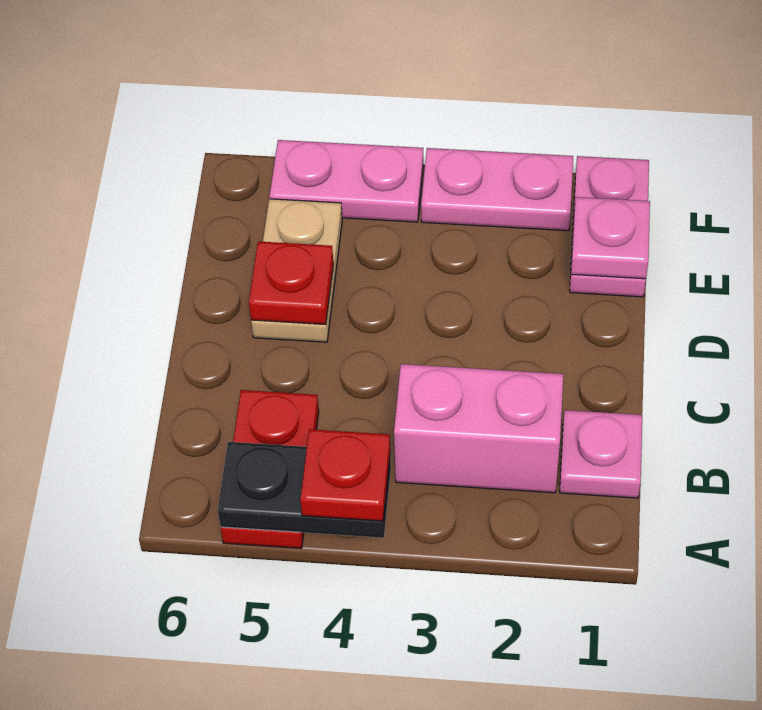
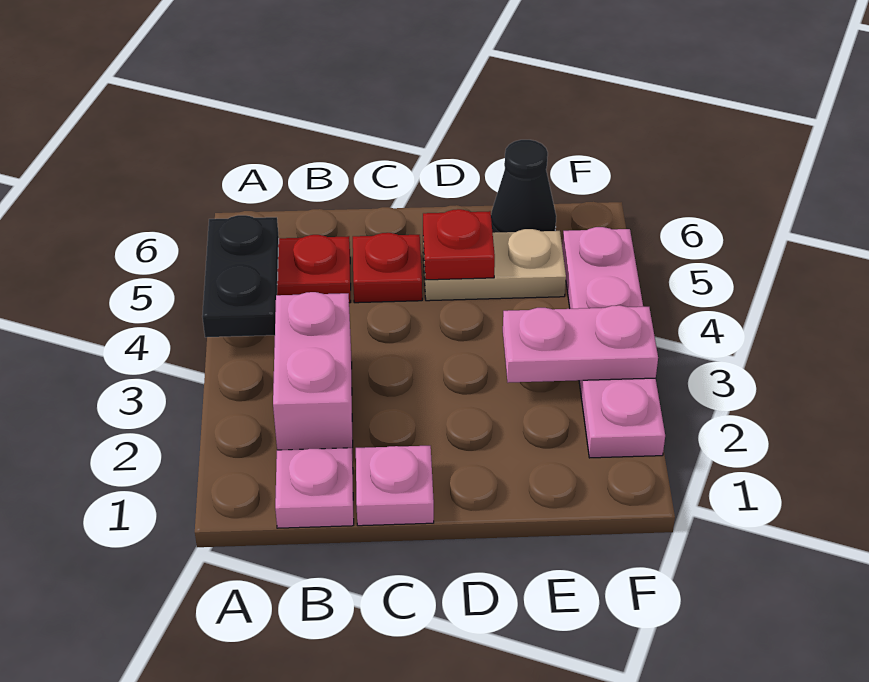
red plate A4 level 3 -> red plate C5 level 1
pink plate E1:F1 level 1 -> pink plate E3:F3 level 2
pink plate E1 level 2 -> pink plate C1 level 1
none -> black cone E6 level 1

